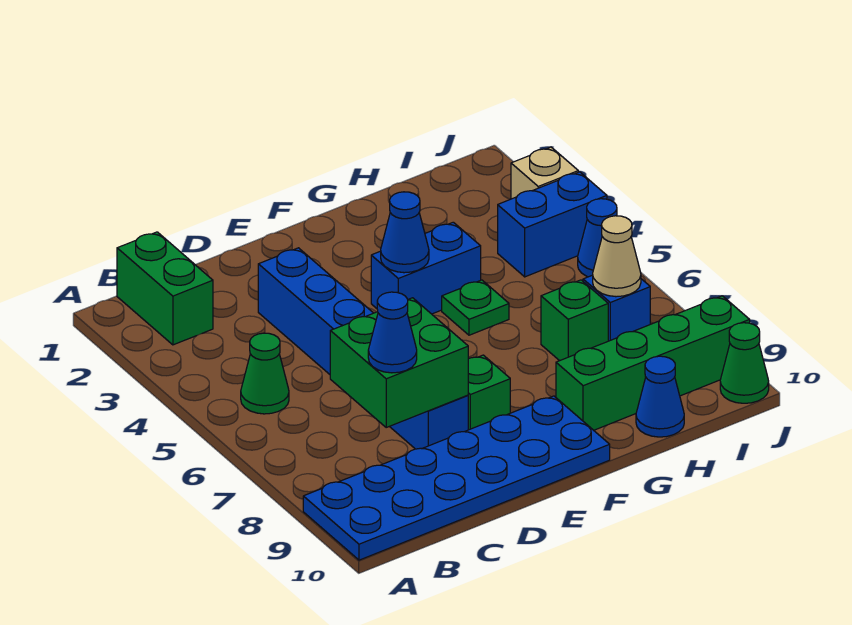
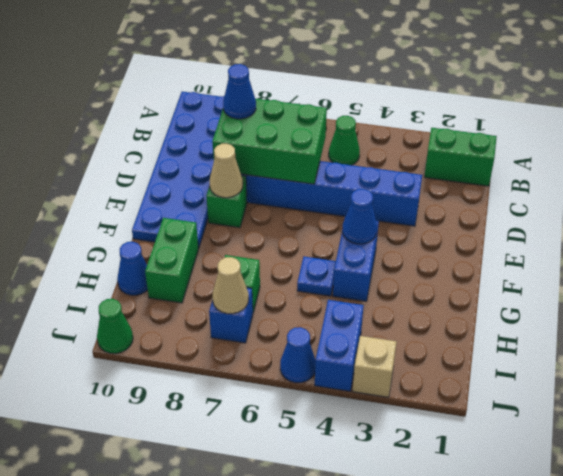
green brick C7:D8 level 2 -> green brick C6:D8 level 2
none -> tan cone E8 level 2
green plate G5 level 1 -> blue plate G5 level 1
green brick G9:J9 level 1 -> green brick G9:H9 level 1

